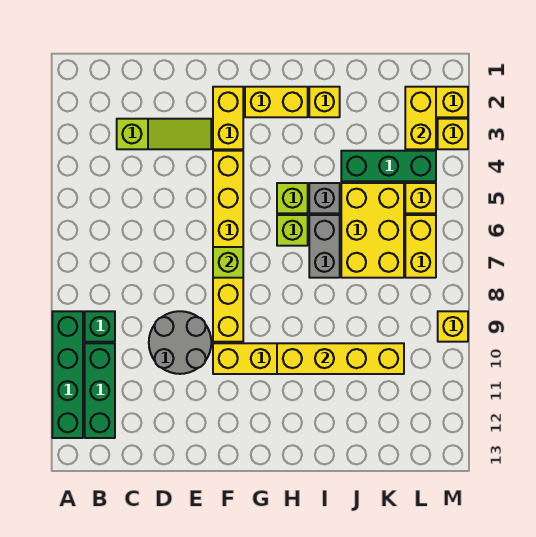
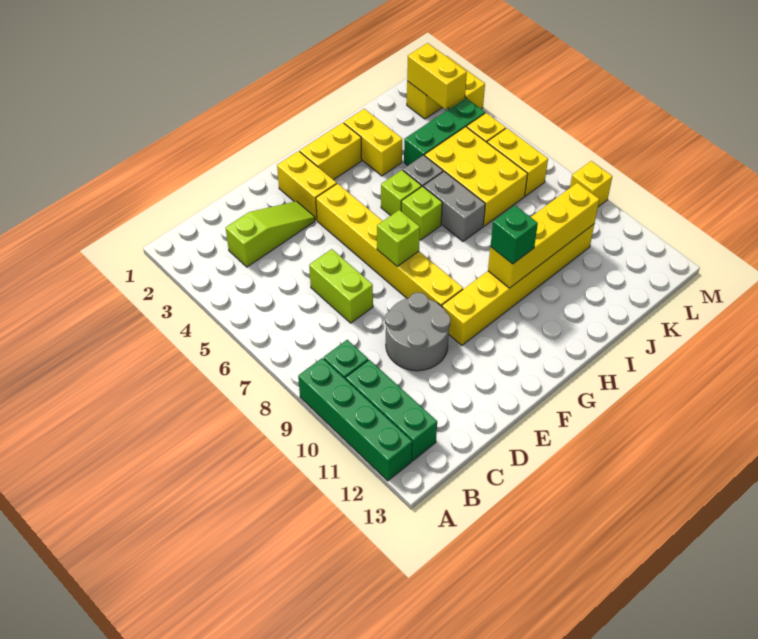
none -> lime brick D6:D7 level 1
none -> green brick H10 level 3
yellow brick I2 level 1 -> yellow brick I2:I3 level 1

